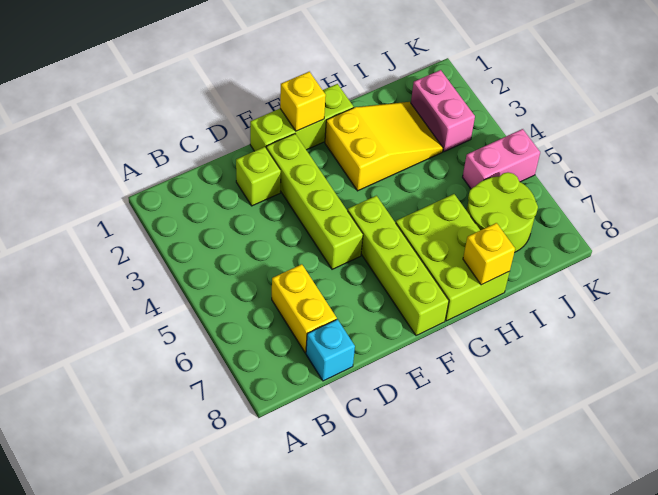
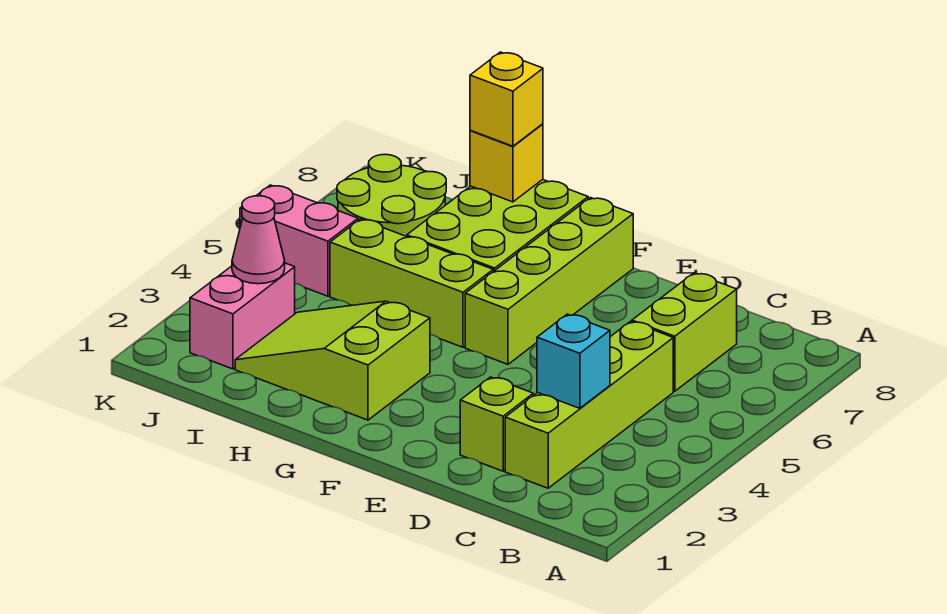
yellow brick C6:C7 level 1 -> lime brick C6:C7 level 1
cyan brick C8 level 1 -> cyan brick C3 level 2
lime brick E1:G1 level 1 -> lime brick G5:I5 level 1
lime brick E2:E5 level 1 -> lime brick C2:C5 level 1
yellow brick F1 level 2 -> yellow brick H8 level 3
yellow slope G2:I3 level 1 top G -> lime slope G2:I3 level 1 top G
none -> pink cone J3 level 2

